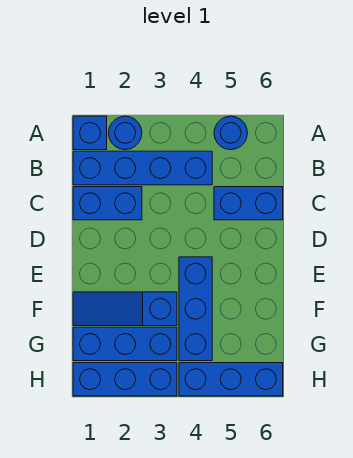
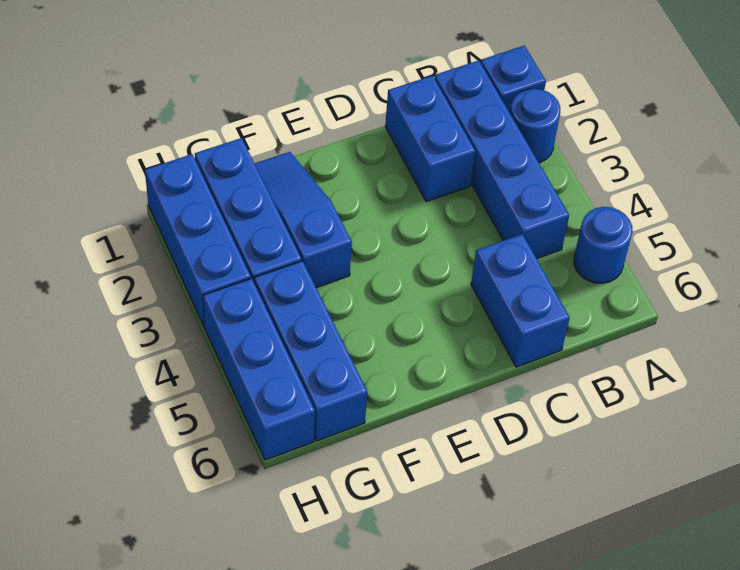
blue brick E4:G4 level 1 -> blue brick G4:G6 level 1

